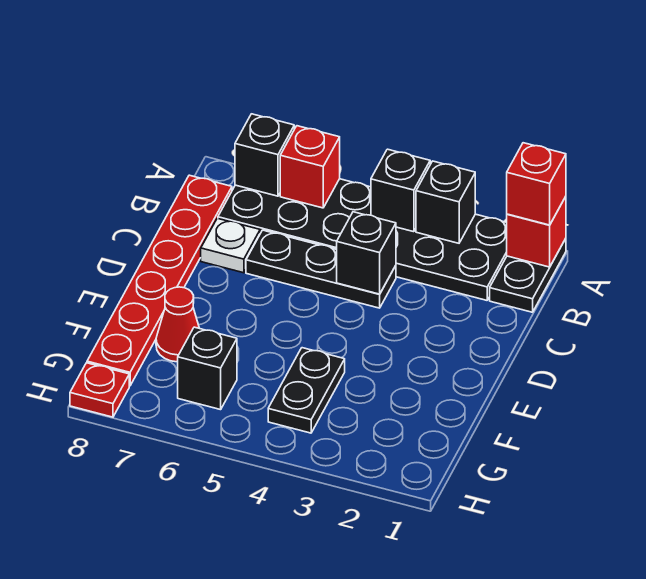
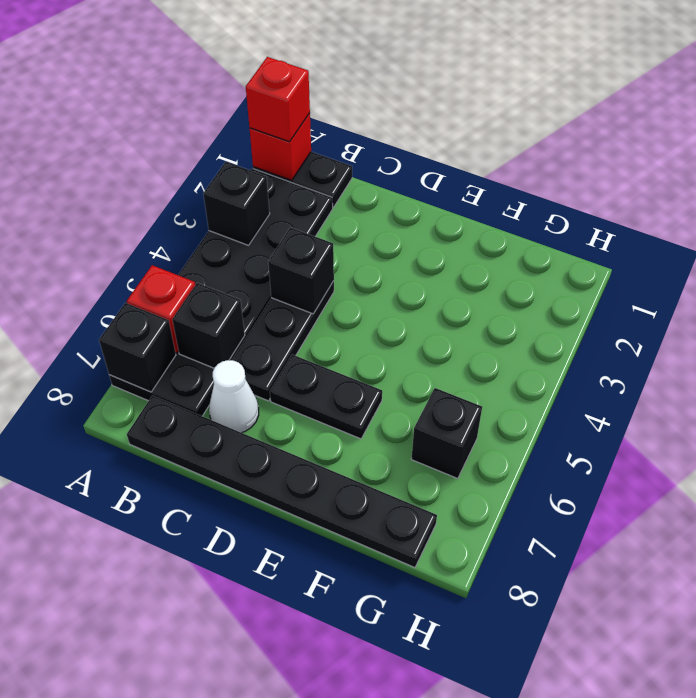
black brick A4 level 2 -> black brick B6 level 2
red plate B8:G8 level 1 -> black plate B8:G8 level 1
white plate C7 level 1 -> white cone C7 level 1
black plate F4:G4 level 1 -> black plate D6:E6 level 1
red cone F7 level 1 -> none
red plate H8 level 1 -> none

